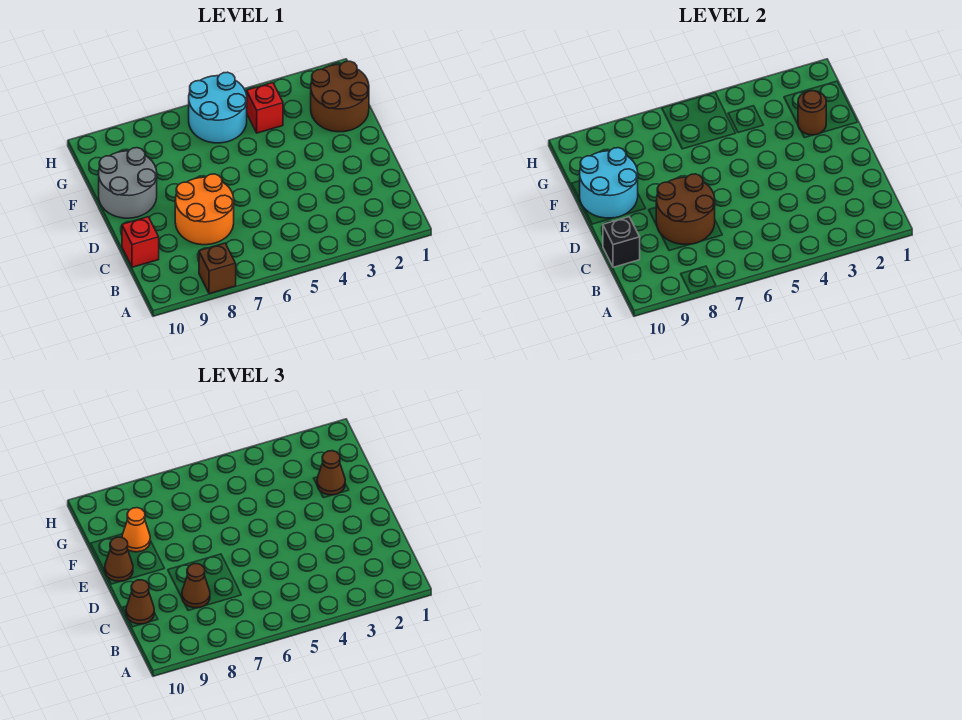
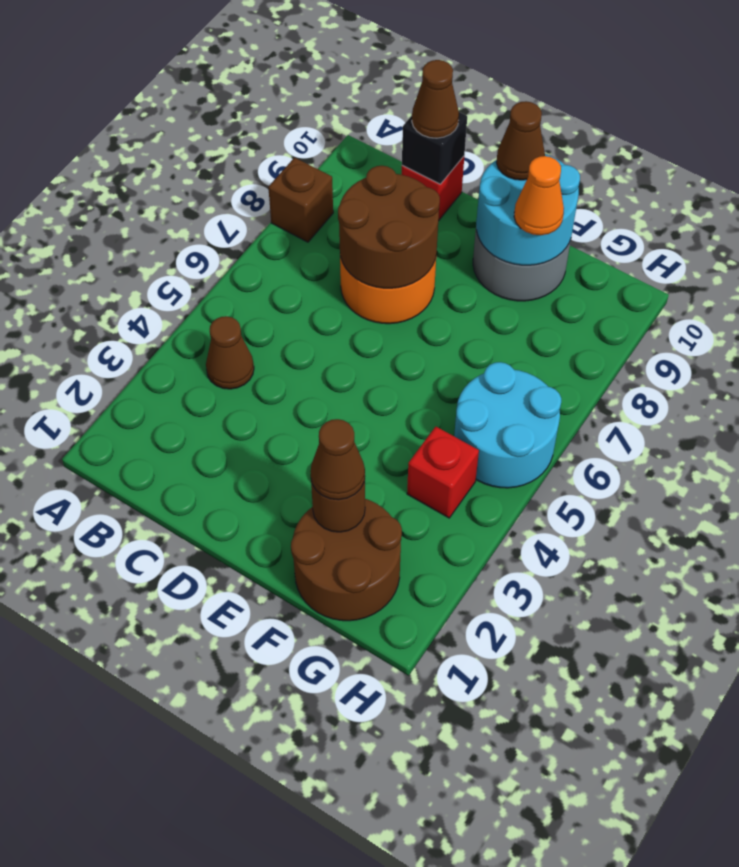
brown cone C8 level 3 -> brown cone B4 level 1

